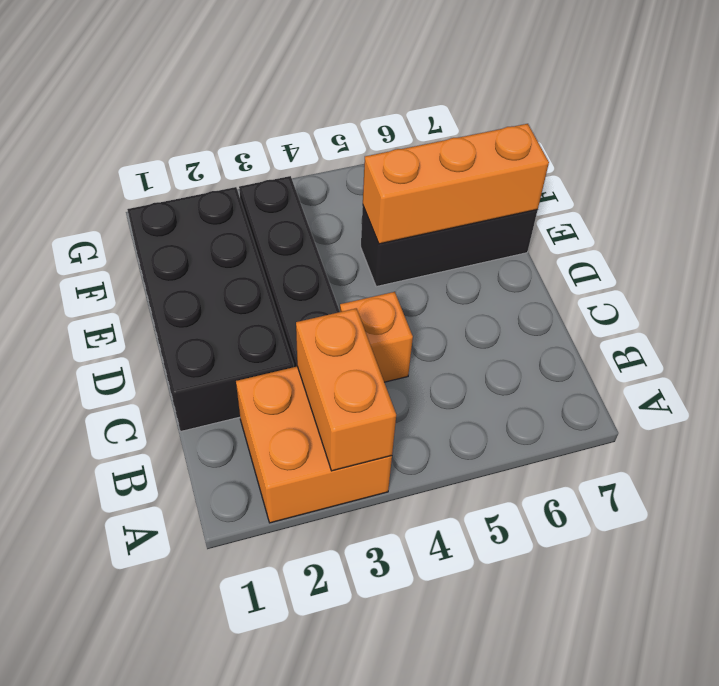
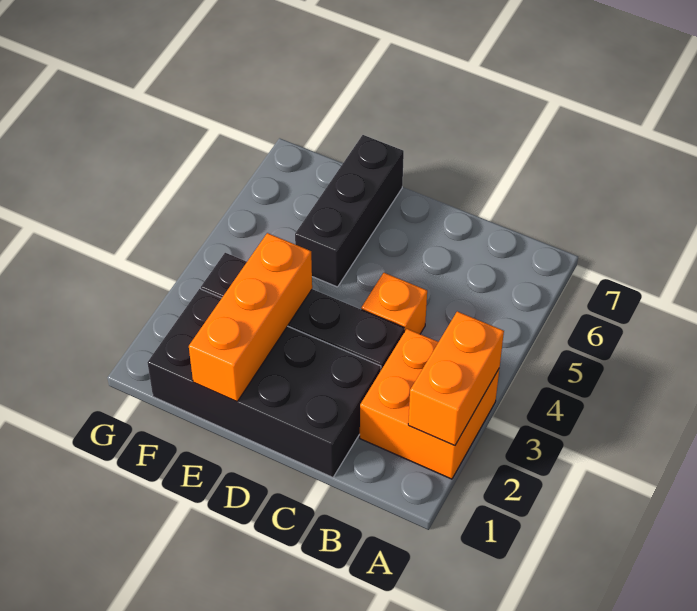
orange brick A3:B3 level 2 -> orange brick A2:A3 level 2
orange brick E5:E7 level 2 -> orange brick E1:E3 level 2

